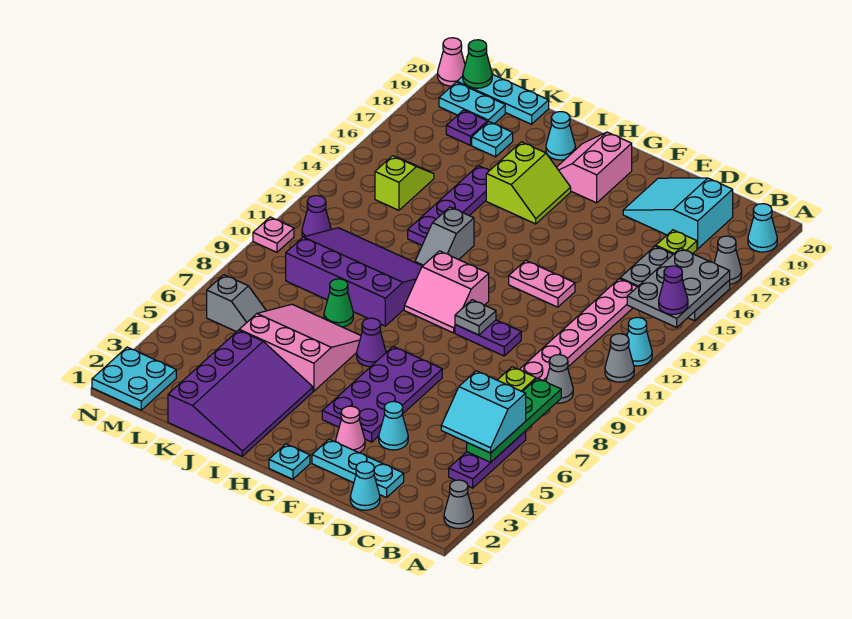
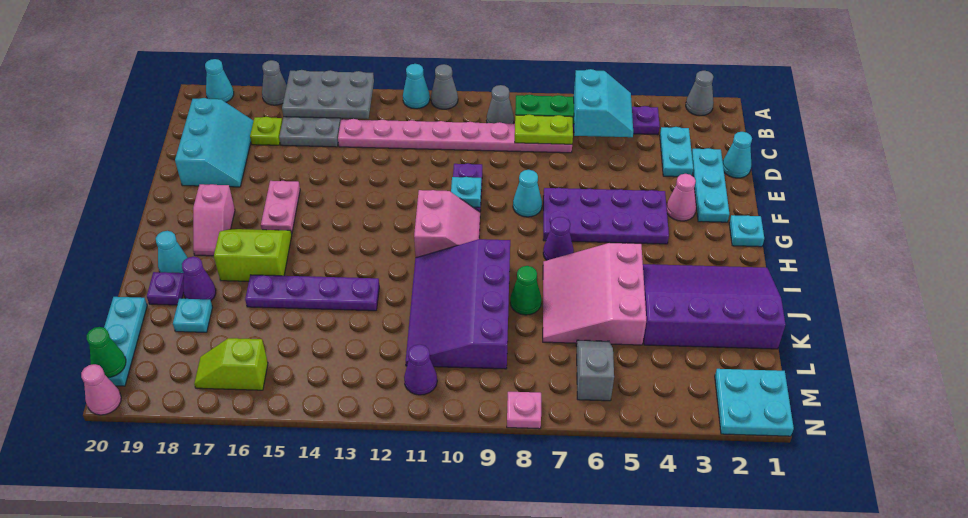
purple cone A14 level 3 -> purple cone J18 level 1
cyan slope C18:E19 level 1 top C -> cyan slope C18:E19 level 1 top 19
cyan cone E4 level 1 -> cyan cone F8 level 1
pink plate E13:F13 level 1 -> pink plate F16:G16 level 1
grey plate F10 level 2 -> cyan plate F10 level 2
pink slope G18:H19 level 1 top G -> pink slope G18:H18 level 1 top G
grey slope I12:I13 level 1 top 13 -> none
lime slope L14:L15 level 1 top 14 -> lime slope M16:M17 level 1 top 16
purple plate L18 level 1 -> purple plate J19 level 1
cyan plate L19:M19 level 1 -> cyan plate C3:D3 level 1
pink plate N10 level 1 -> pink plate N8 level 1

